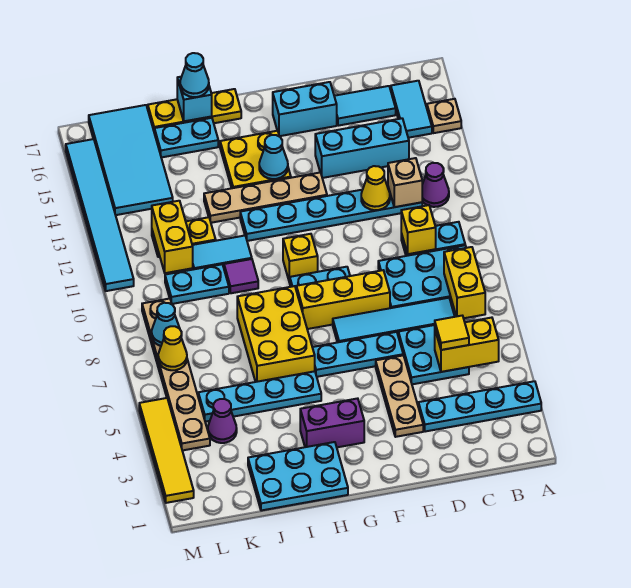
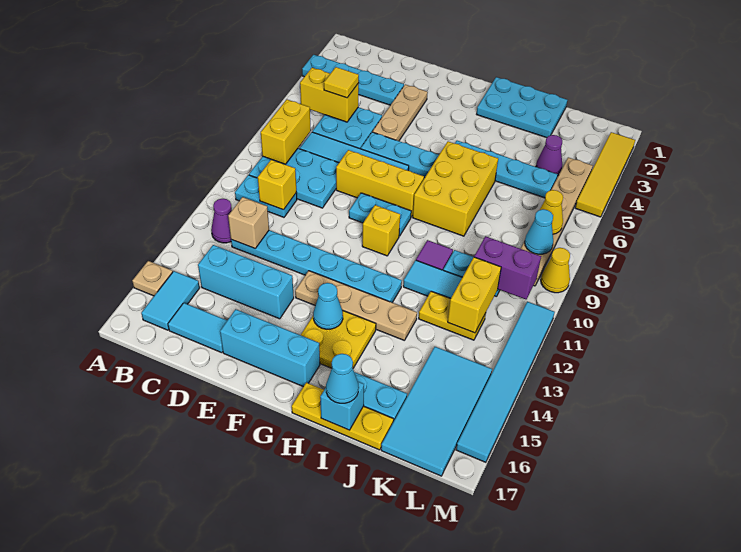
yellow cone D12 level 2 -> yellow cone M9 level 1
cyan brick E16:F16 level 1 -> cyan brick E16:G16 level 1
purple brick G3:H3 level 1 -> purple brick K10:L10 level 2

